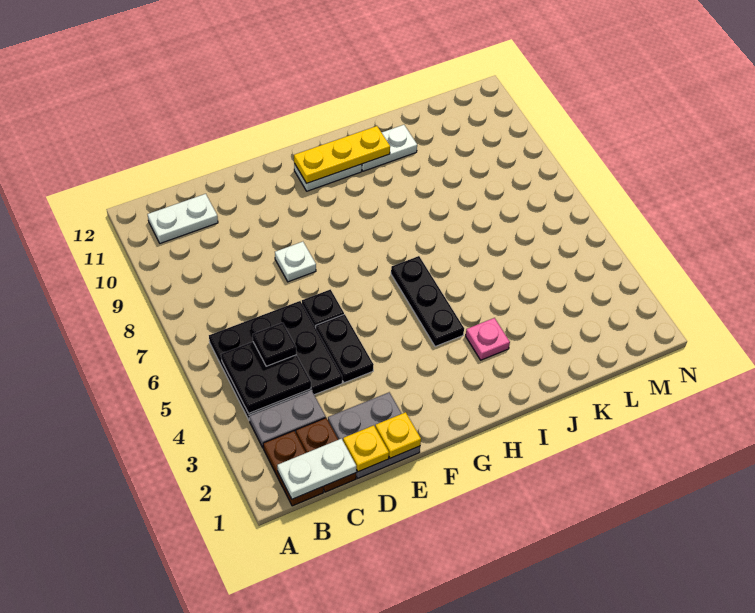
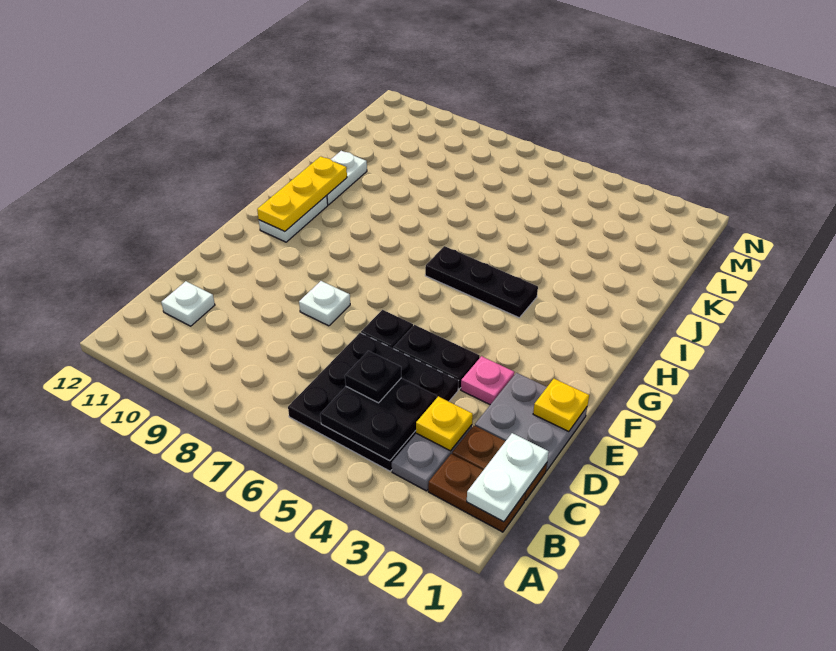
white plate B11:C11 level 1 -> white plate C11 level 1
yellow plate D1 level 2 -> yellow plate C3 level 2
pink plate I3 level 1 -> pink plate E3 level 1

